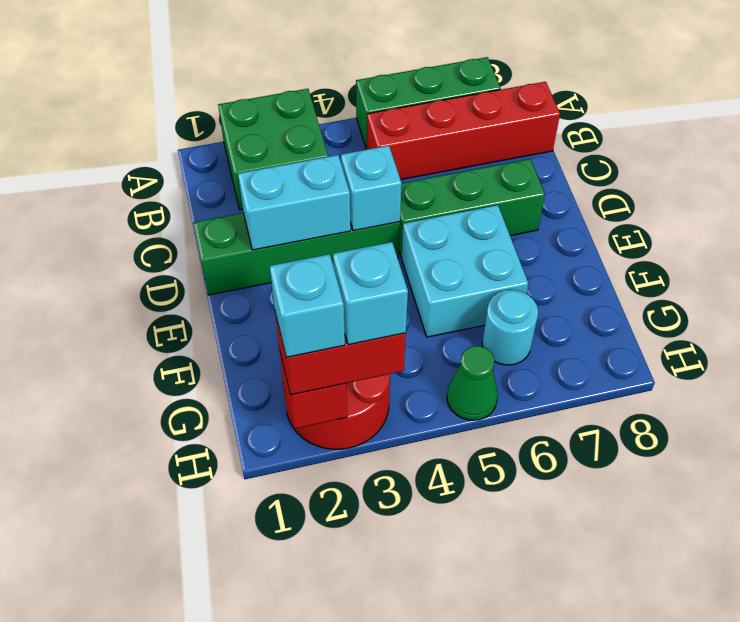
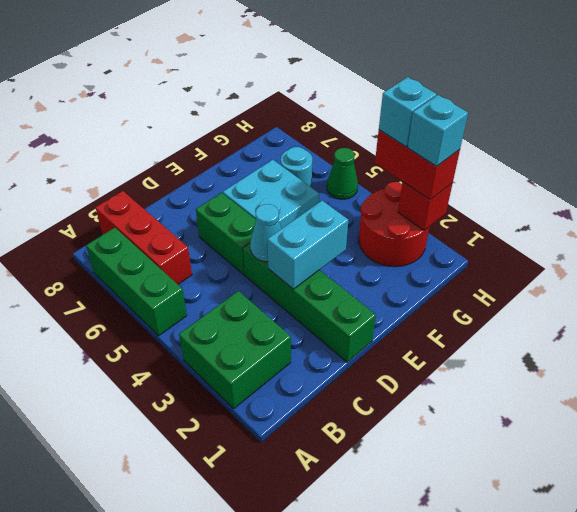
red brick B5:B8 level 1 -> red brick B6:B8 level 1
cyan brick D2:D3 level 2 -> cyan brick D3:E3 level 2
cyan brick D4 level 2 -> cyan cone D4 level 2
green brick D5:D7 level 1 -> green brick D5:D6 level 1

